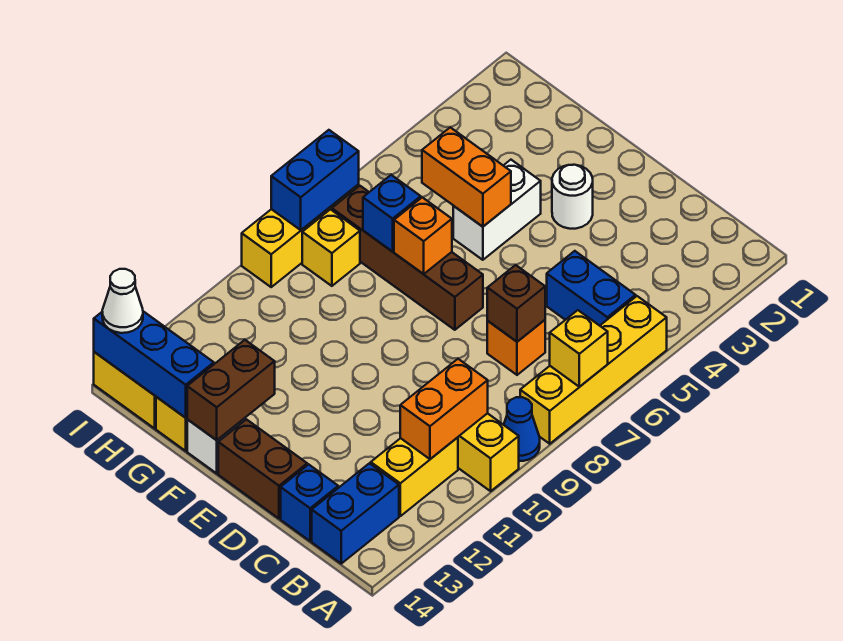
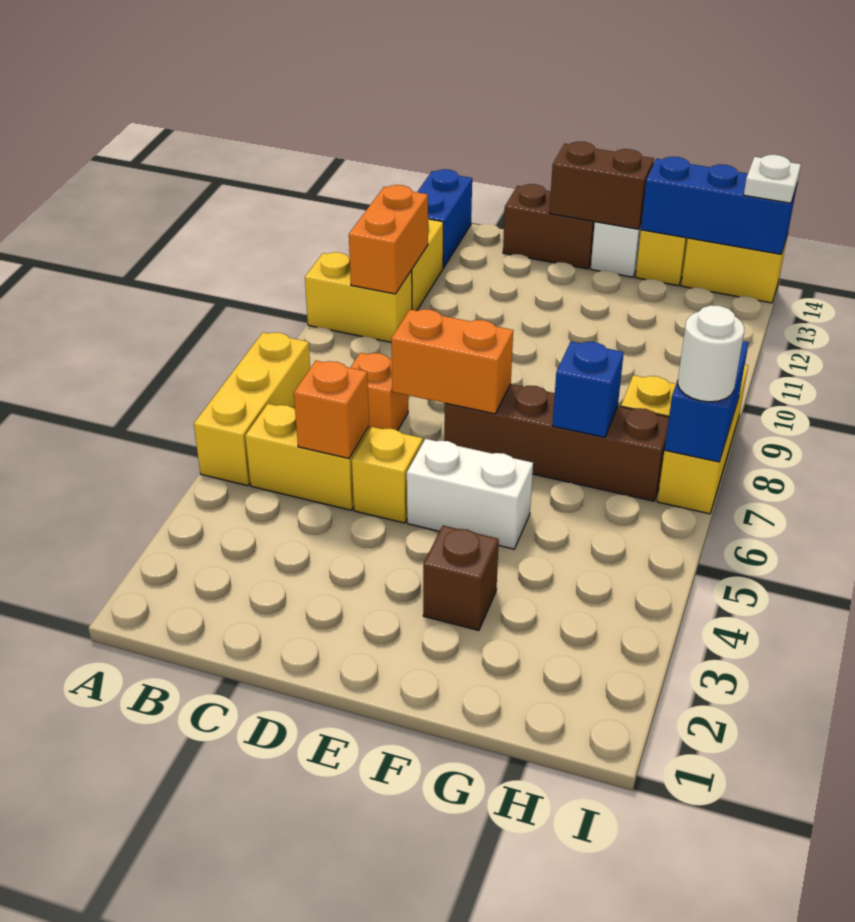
yellow brick A5:A8 level 1 -> yellow brick A5:A7 level 1
yellow brick A7 level 2 -> yellow brick D5 level 1
blue cone A9 level 1 -> none
blue brick B5:C5 level 1 -> yellow brick B5:C5 level 1
brown brick C7 level 2 -> brown brick F3 level 1
blue brick C14 level 1 -> none
white round brick E3 level 1 -> white round brick I7 level 3
white brick F4:F5 level 1 -> white brick E5:F5 level 1
orange brick F5:G5 level 2 -> orange brick D7:E7 level 2
orange brick F7 level 2 -> orange brick C5 level 2
brown brick F13:F14 level 2 -> brown brick E14:F14 level 2
white cone I14 level 3 -> white plate I14 level 3

